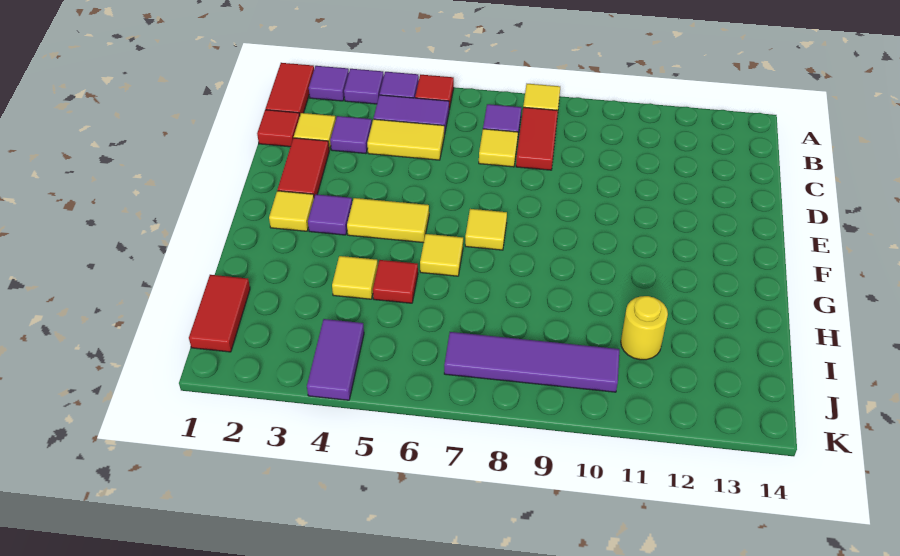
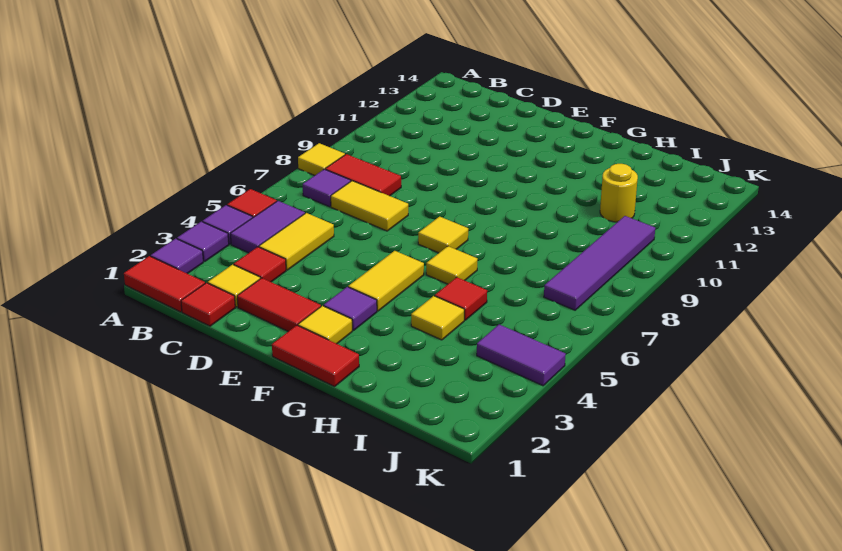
purple tile C3 level 1 -> red tile C3 level 1
yellow tile C7 level 1 -> yellow tile C7:D7 level 1
red tile I1:J1 level 1 -> red tile F1:G1 level 1

